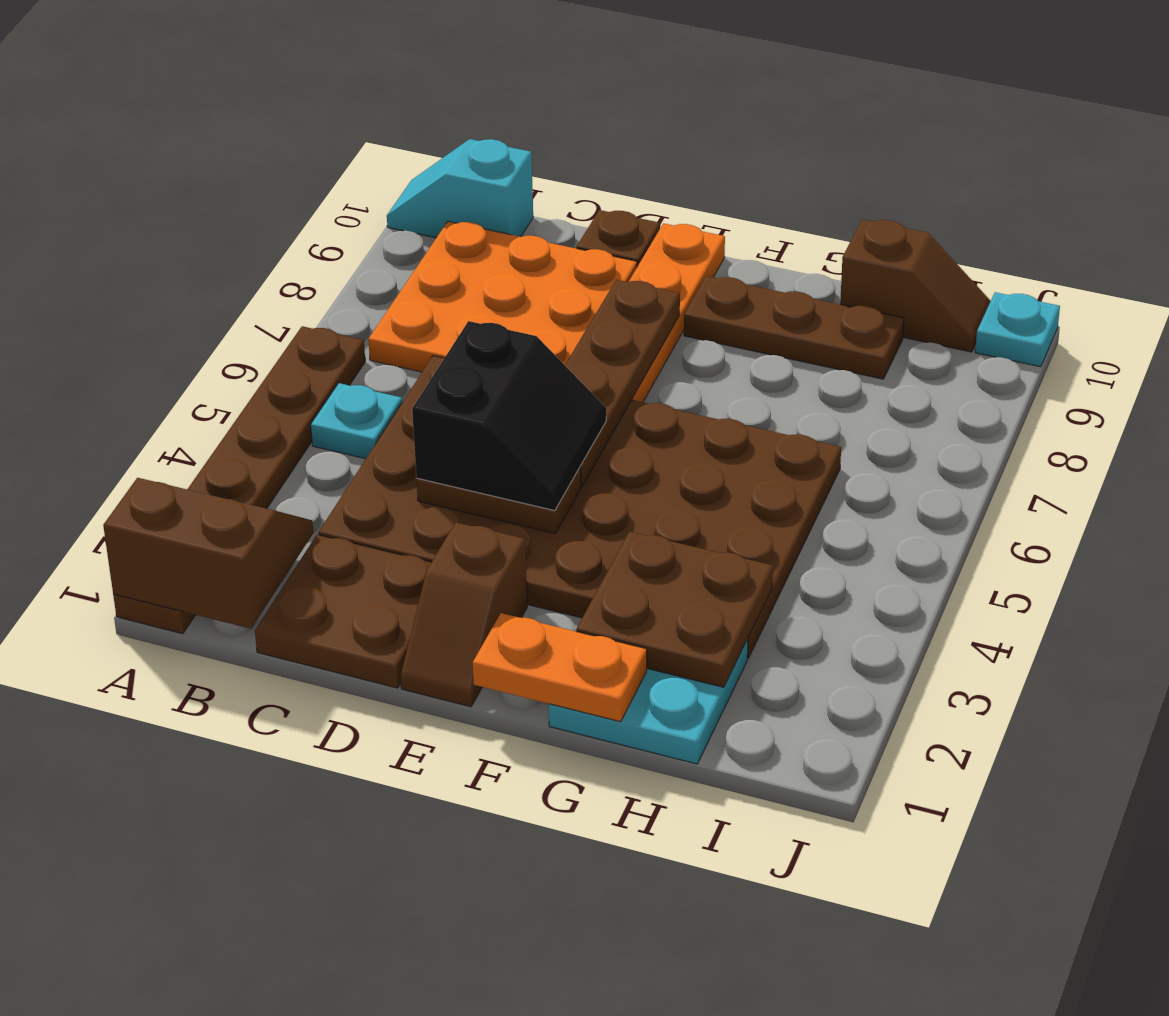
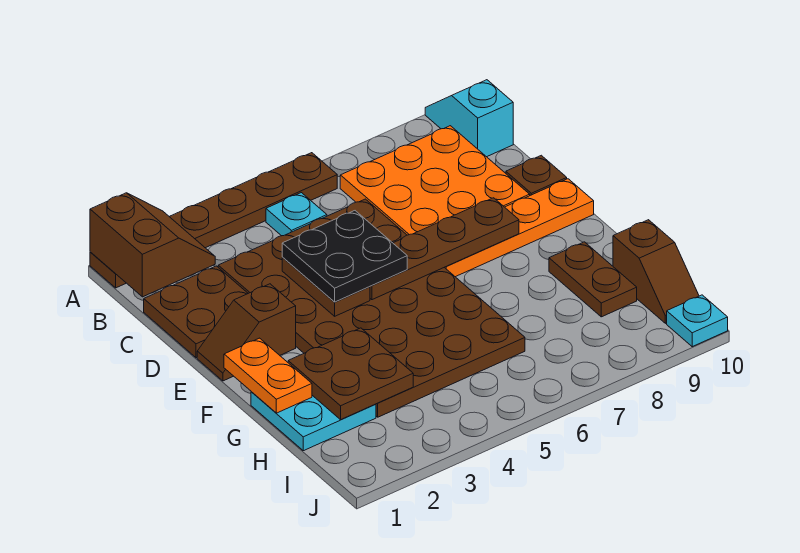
black slope D4:E5 level 3 top D -> black plate D4:E5 level 3
brown plate F9:H9 level 1 -> brown plate G9:H9 level 1

